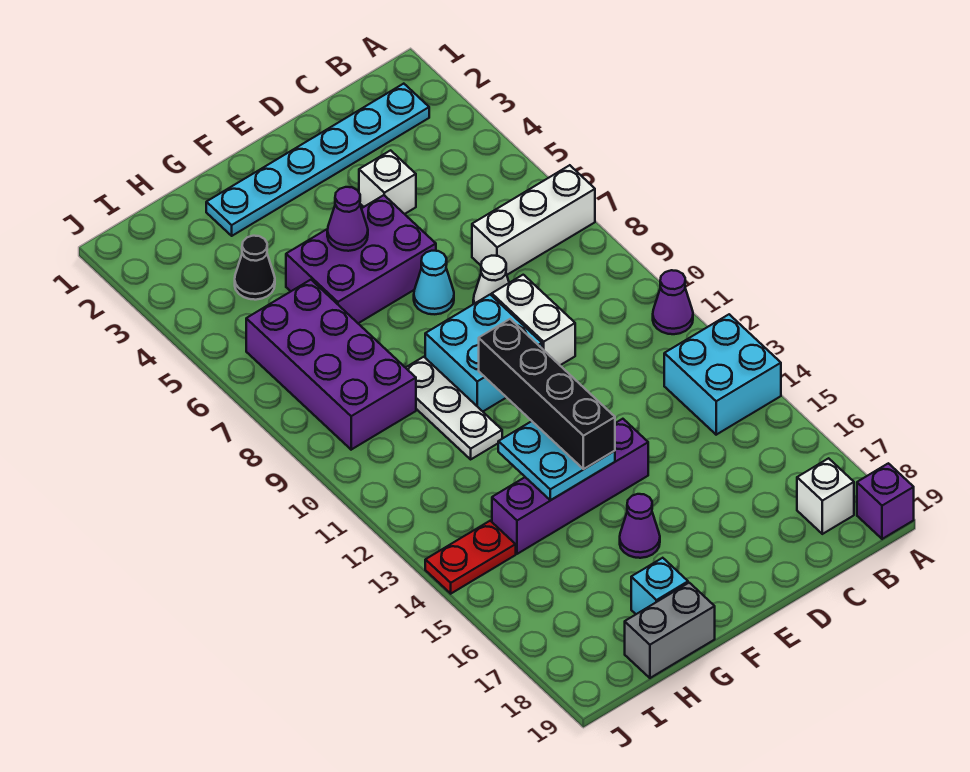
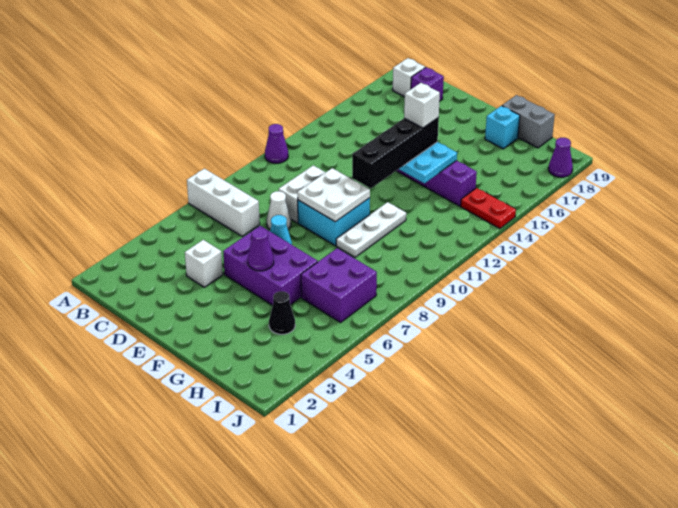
cyan brick A13:B14 level 1 -> none
purple brick A19 level 1 -> purple brick C18 level 1
cyan plate B2:G2 level 1 -> none
none -> white plate E9:F10 level 2
none -> white brick F14 level 4
purple cone F16 level 1 -> purple cone J18 level 1
purple brick H6:I9 level 1 -> purple brick H6:I7 level 1

